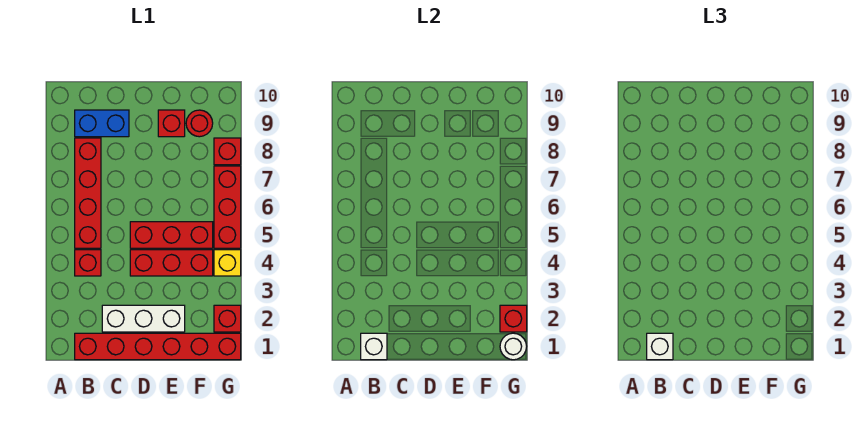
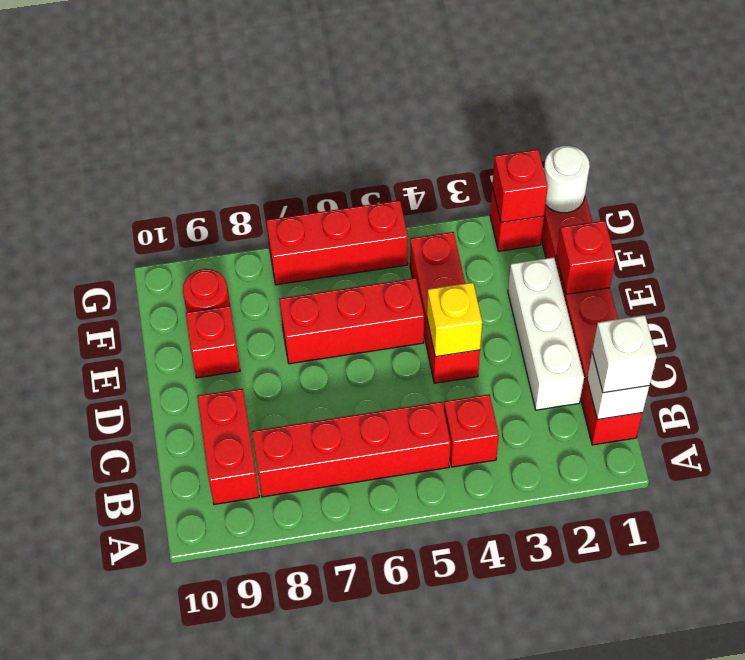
blue brick B9:C9 level 1 -> red brick B9:C9 level 1
red brick D5:F5 level 1 -> red brick E5:E7 level 1
yellow brick G4 level 1 -> yellow brick D4 level 2
red brick G8 level 1 -> red brick E1 level 2

